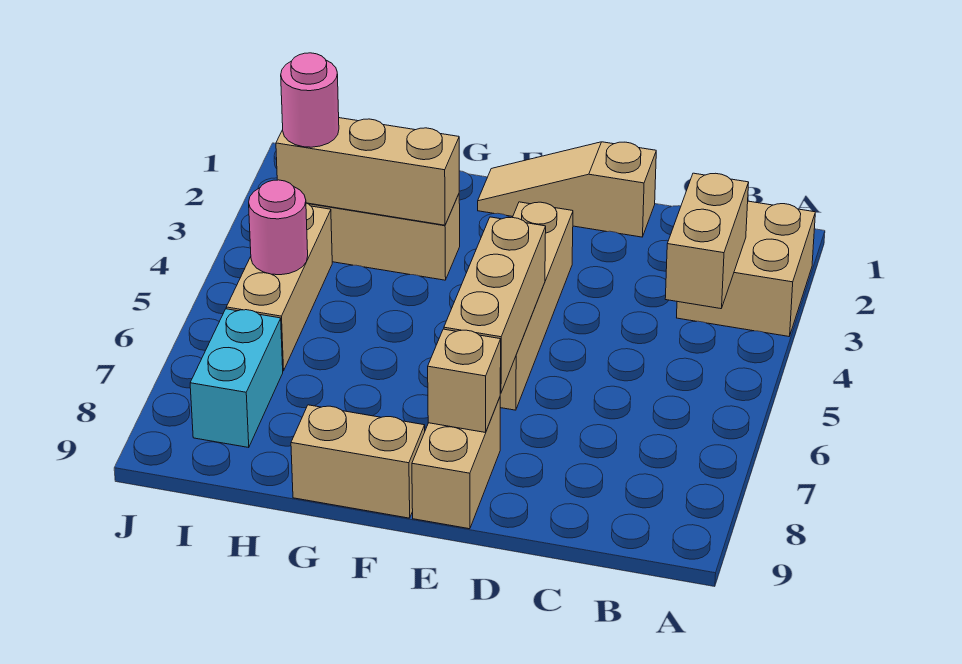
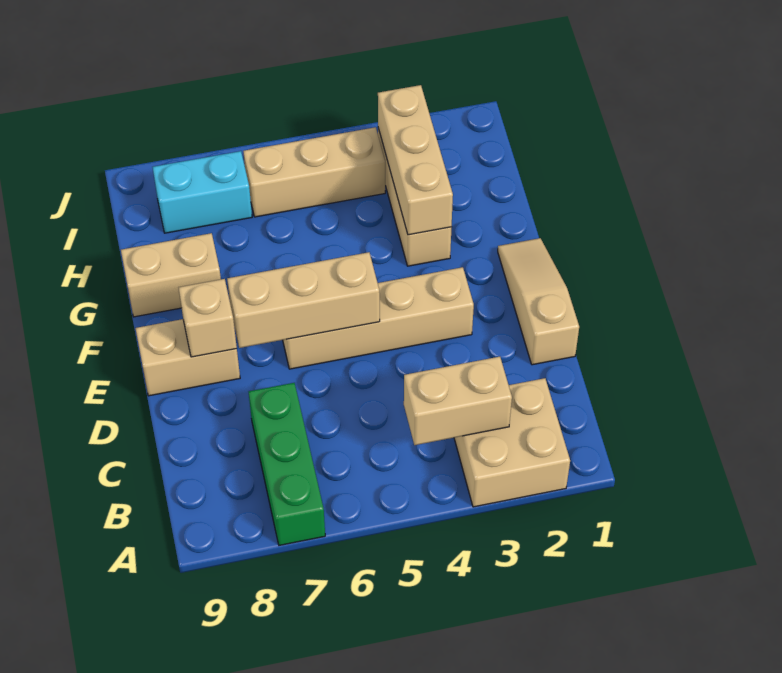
none -> green brick A7:C7 level 1
tan brick F9:G9 level 1 -> tan brick G8:G9 level 1
pink round brick I3 level 3 -> none
pink round brick I5 level 2 -> none

